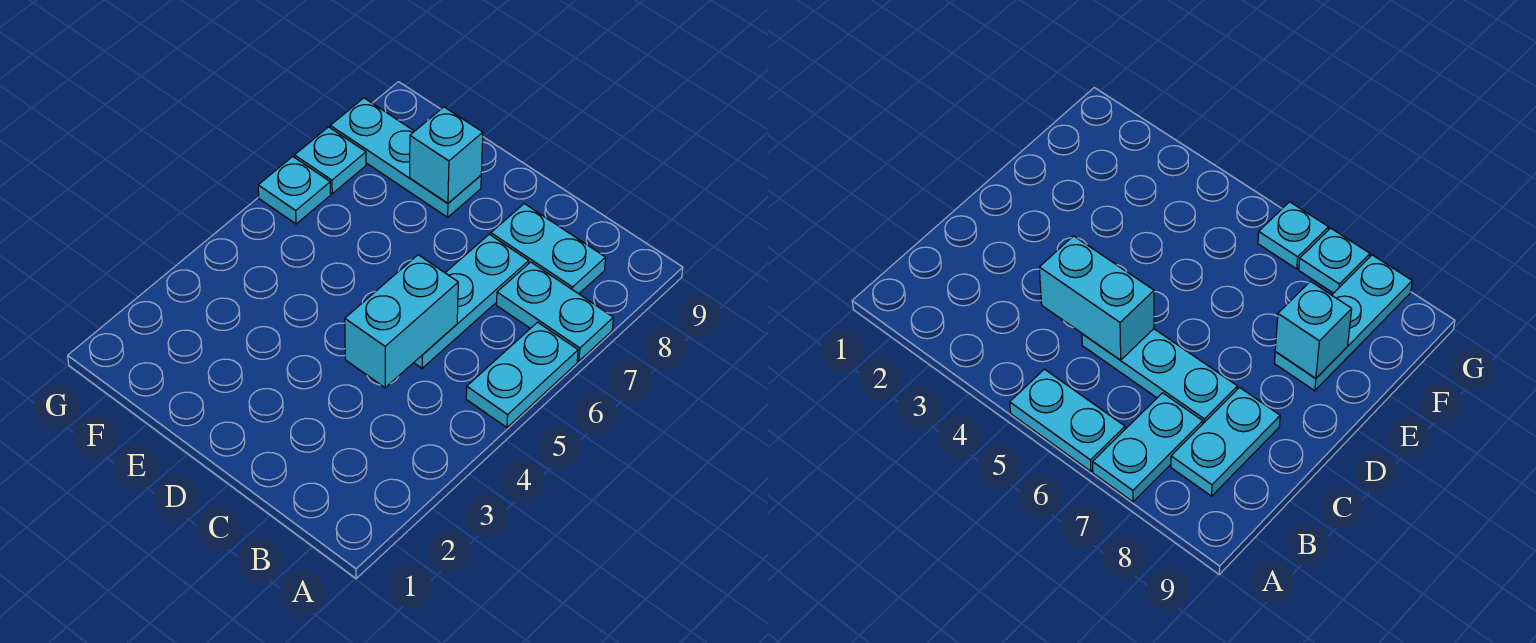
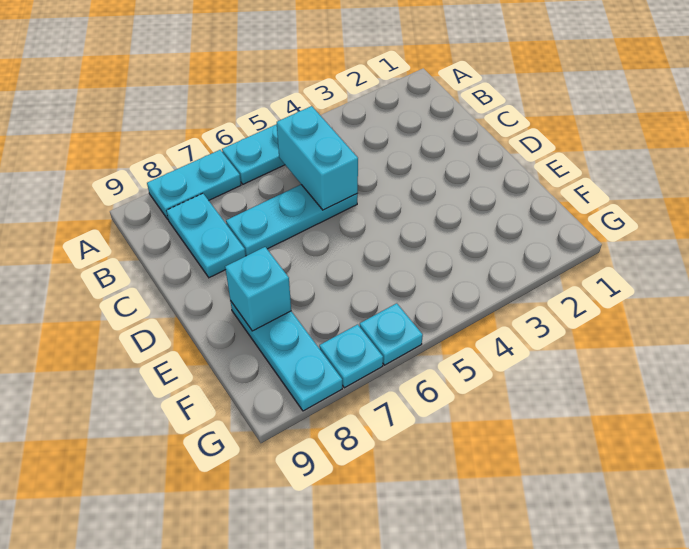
cyan plate A7:B7 level 1 -> cyan plate A7:A8 level 1
cyan brick C4:C5 level 2 -> cyan brick B5:C5 level 2

